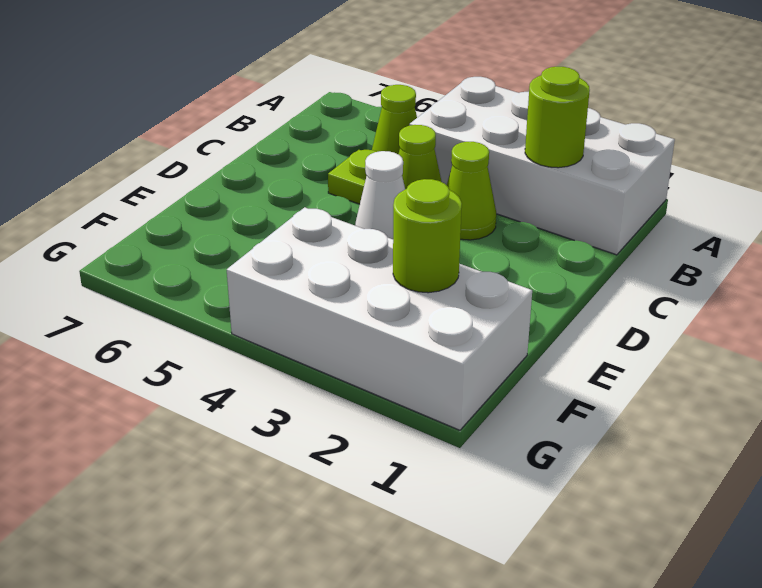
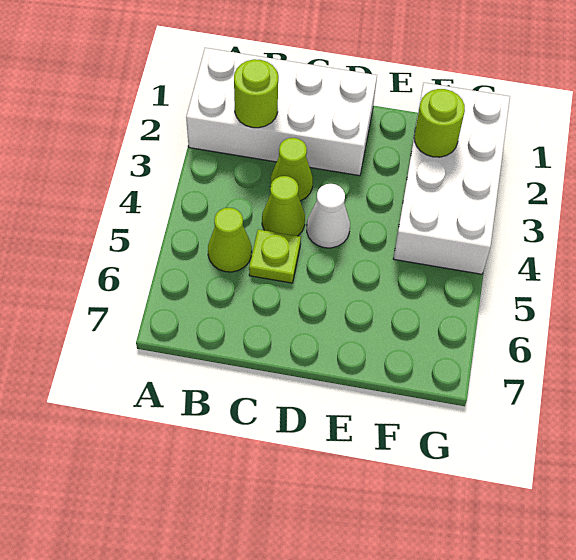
white brick A1:B4 level 1 -> white brick A1:D2 level 1

